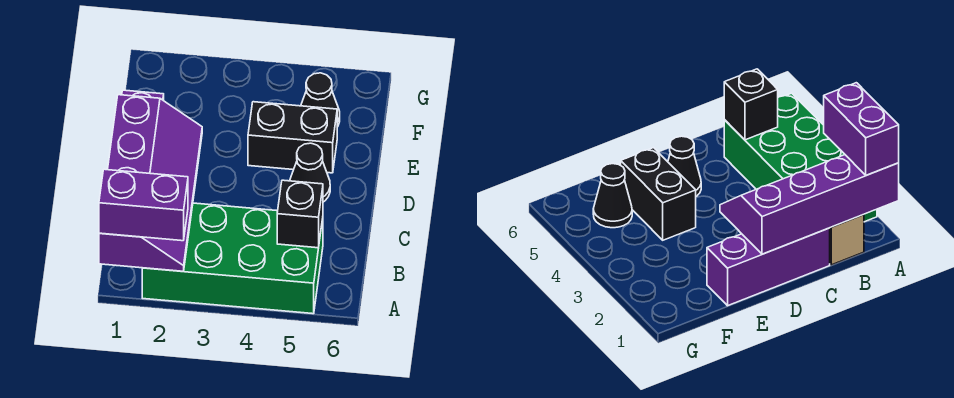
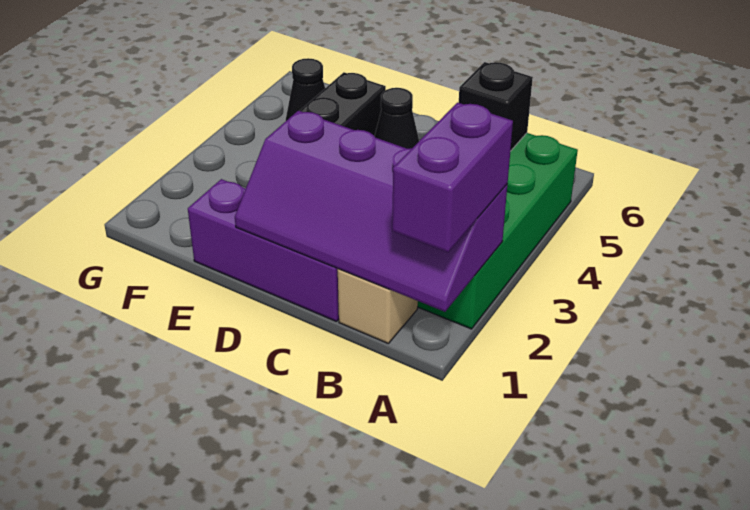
purple slope A1:D2 level 2 top 1 -> purple slope A1:D2 level 2 top 2

